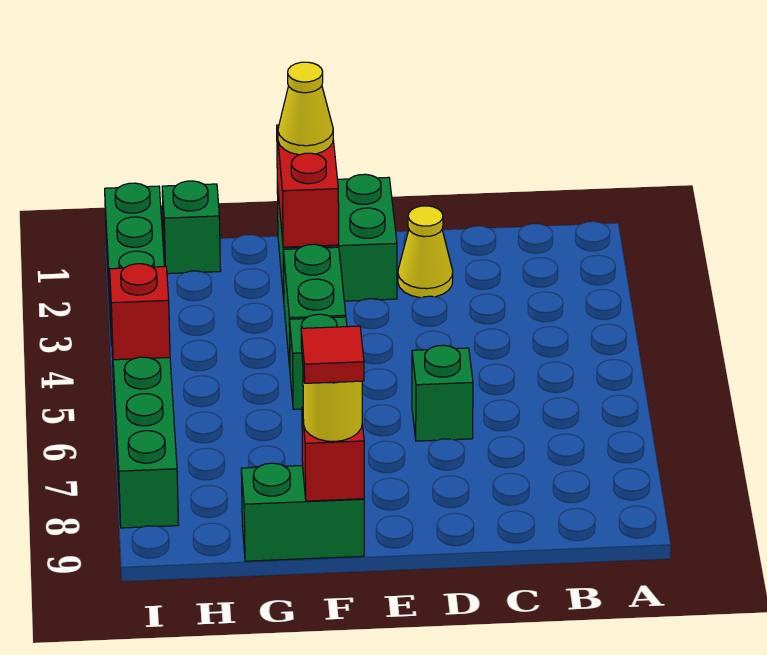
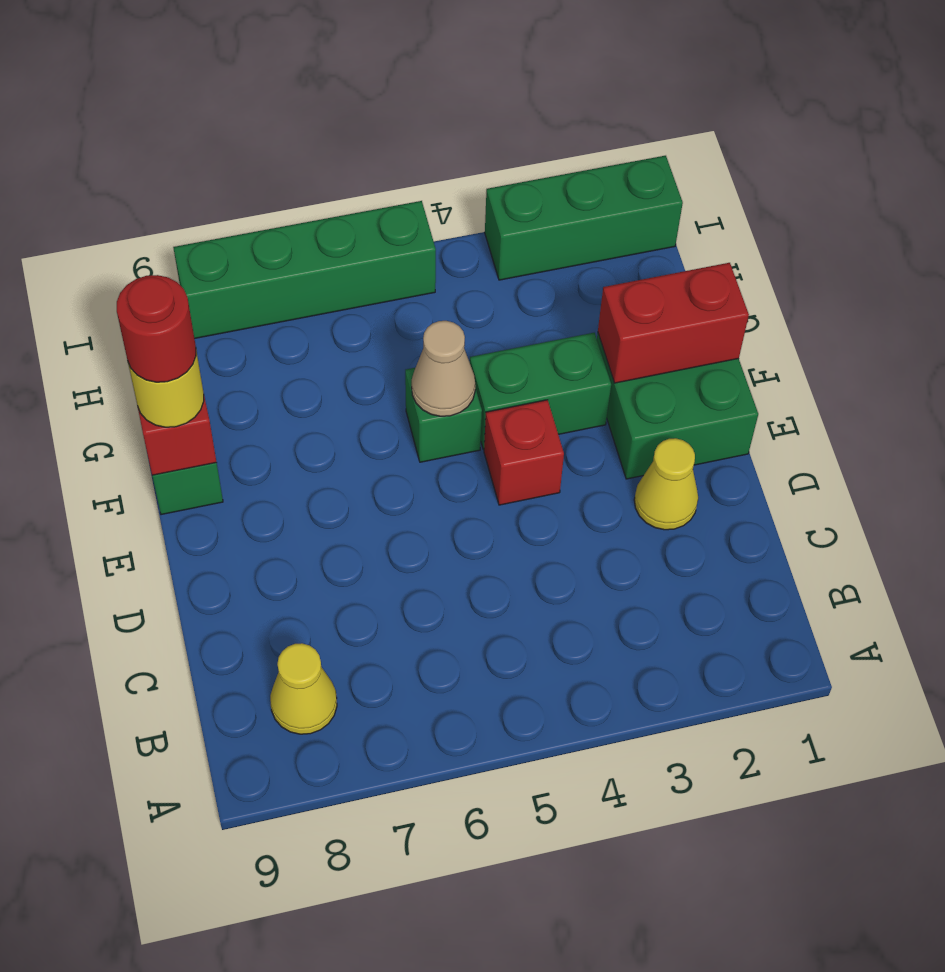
green brick D6 level 1 -> none
yellow cone F1 level 3 -> yellow cone B8 level 1
none -> tan cone F5 level 2
red tile F9 level 4 -> red round brick F9 level 4
green brick H1 level 1 -> none
red brick I5 level 2 -> red brick E4 level 1

